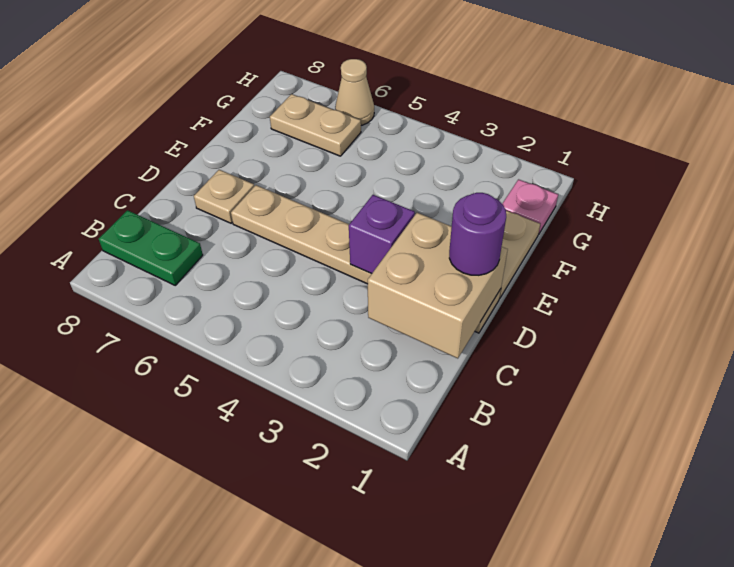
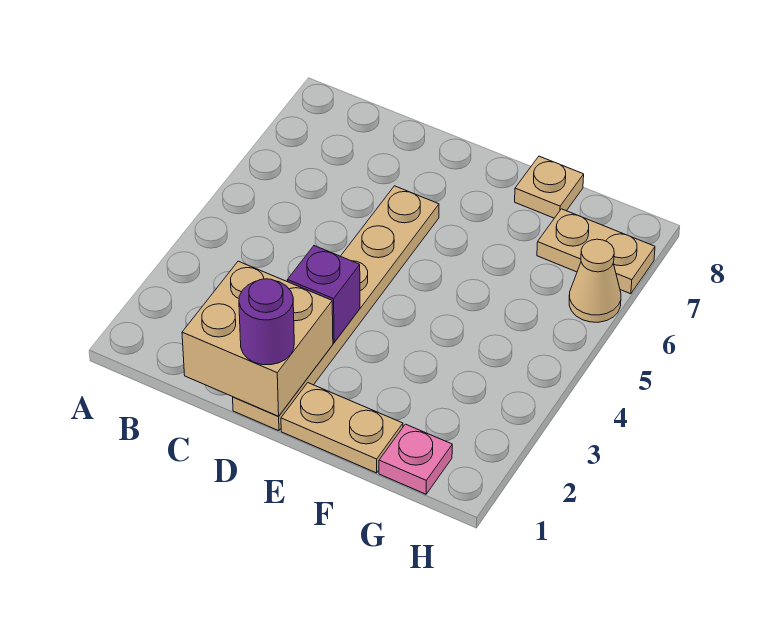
green plate B7:B8 level 1 -> none
tan plate D7 level 1 -> tan plate F8 level 1
tan plate G6:G7 level 1 -> tan plate G7:H7 level 1

